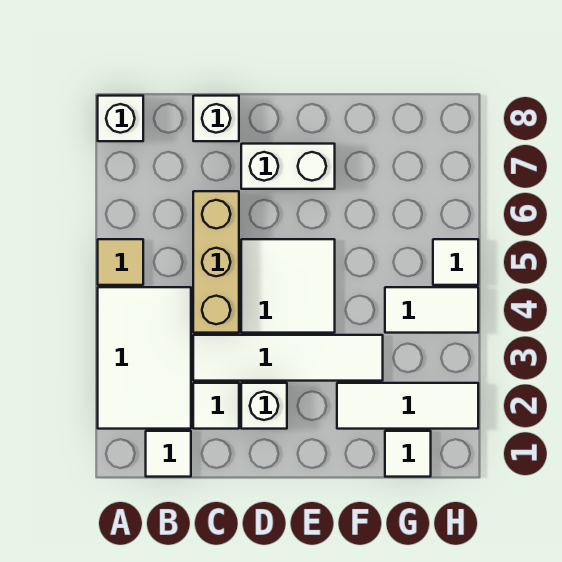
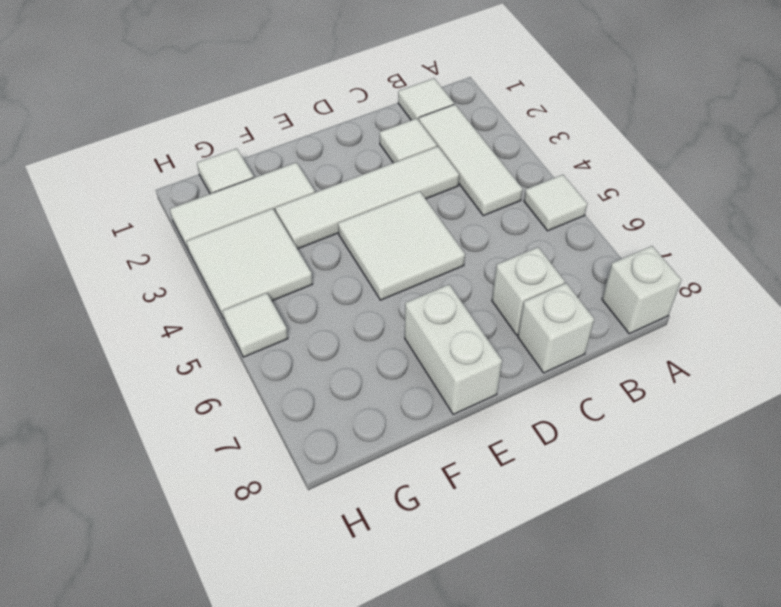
white tile A2:B4 level 1 -> white tile B2:B4 level 1
tan tile A5 level 1 -> white tile A5 level 1
tan brick C4:C6 level 1 -> none
white brick D2 level 1 -> white brick C7 level 1
white brick D7:E7 level 1 -> white brick E7:E8 level 1
white tile G4:H4 level 1 -> white tile G3:H4 level 1

